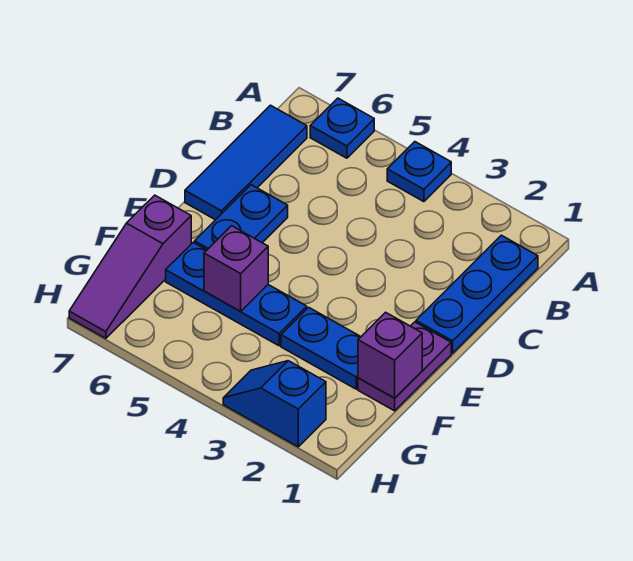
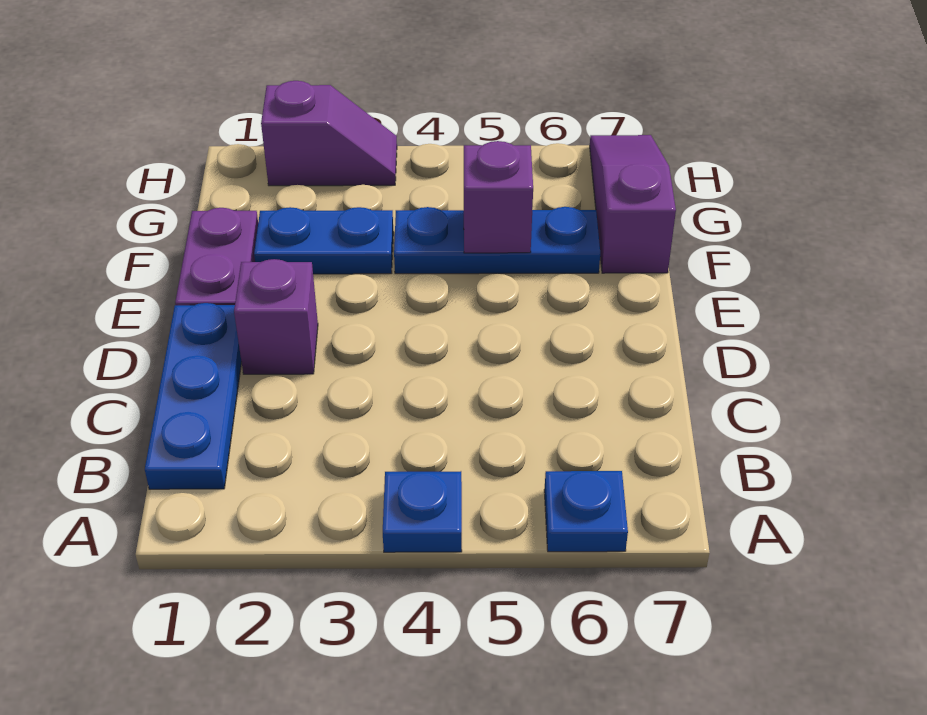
blue tile B7:D7 level 1 -> none
blue plate D6:E6 level 1 -> none
purple brick F1 level 2 -> purple brick D2 level 1
blue slope H2:H3 level 1 top 2 -> purple slope H2:H3 level 1 top 2

